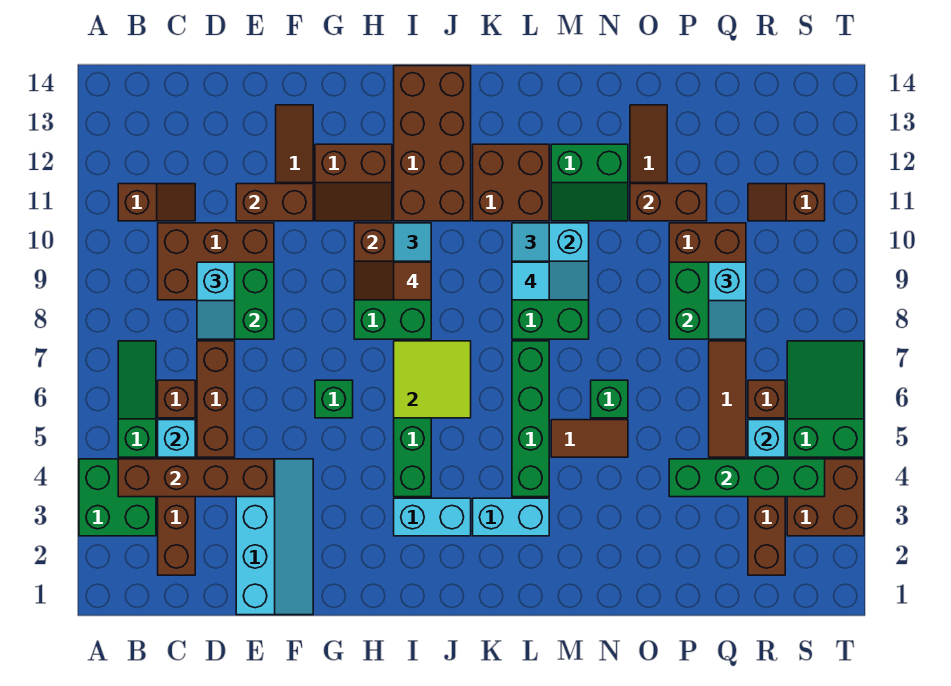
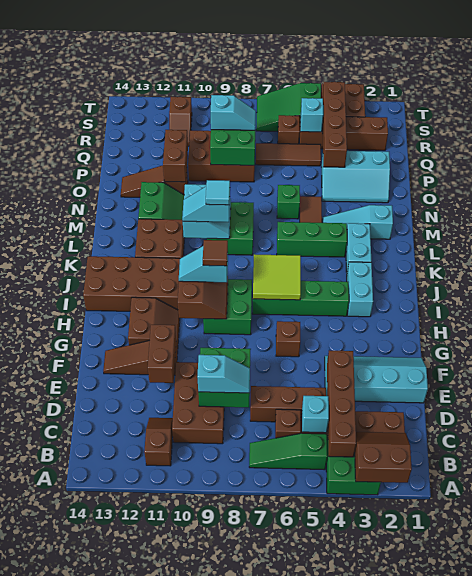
none -> brown slope A2:B3 level 2 top A
green brick G6 level 1 -> brown brick G6 level 1
green brick L4:L7 level 1 -> green brick L4:L6 level 1
none -> cyan slope M2:M4 level 1 top 2
none -> cyan slope O2:P4 level 1 top P
green brick P4:S4 level 2 -> brown brick P4:S4 level 2

